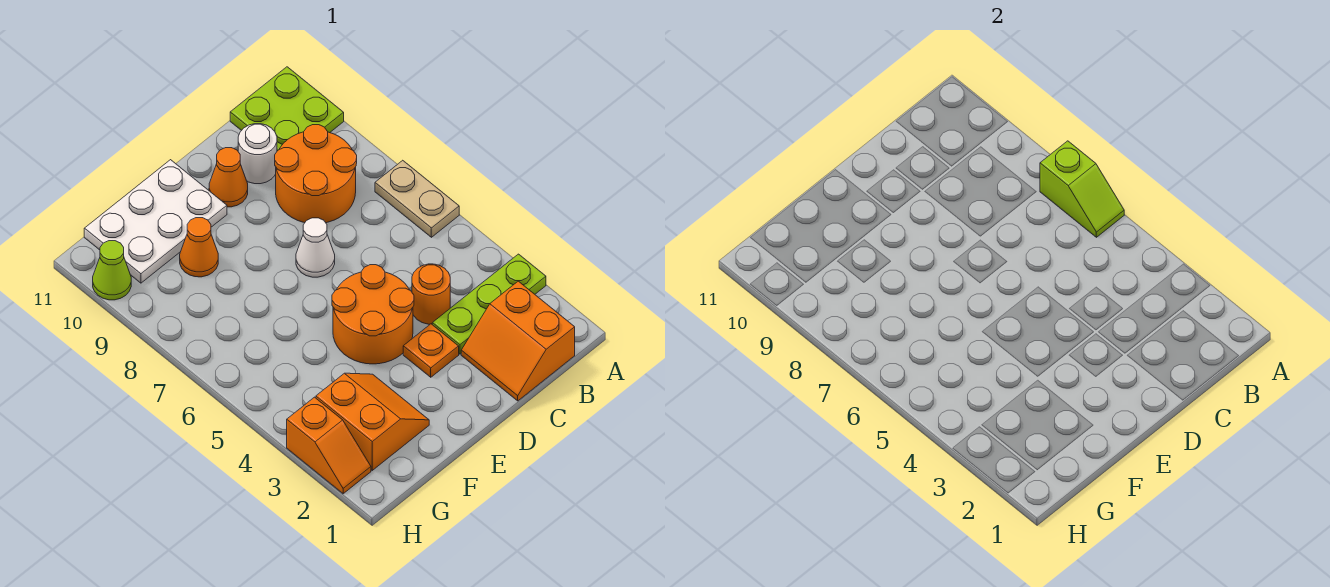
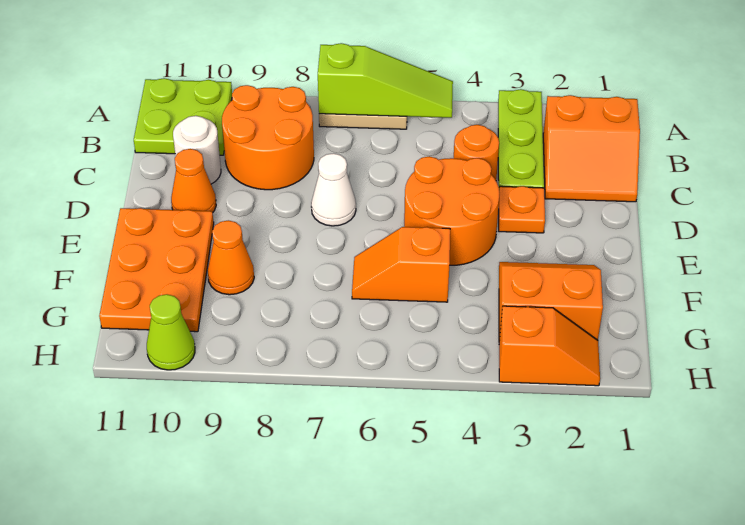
lime slope A6:A7 level 2 top 7 -> lime slope A5:A7 level 2 top 7
white plate E10:G11 level 1 -> orange plate E10:G11 level 1
none -> orange slope F5:F6 level 1 top 5

